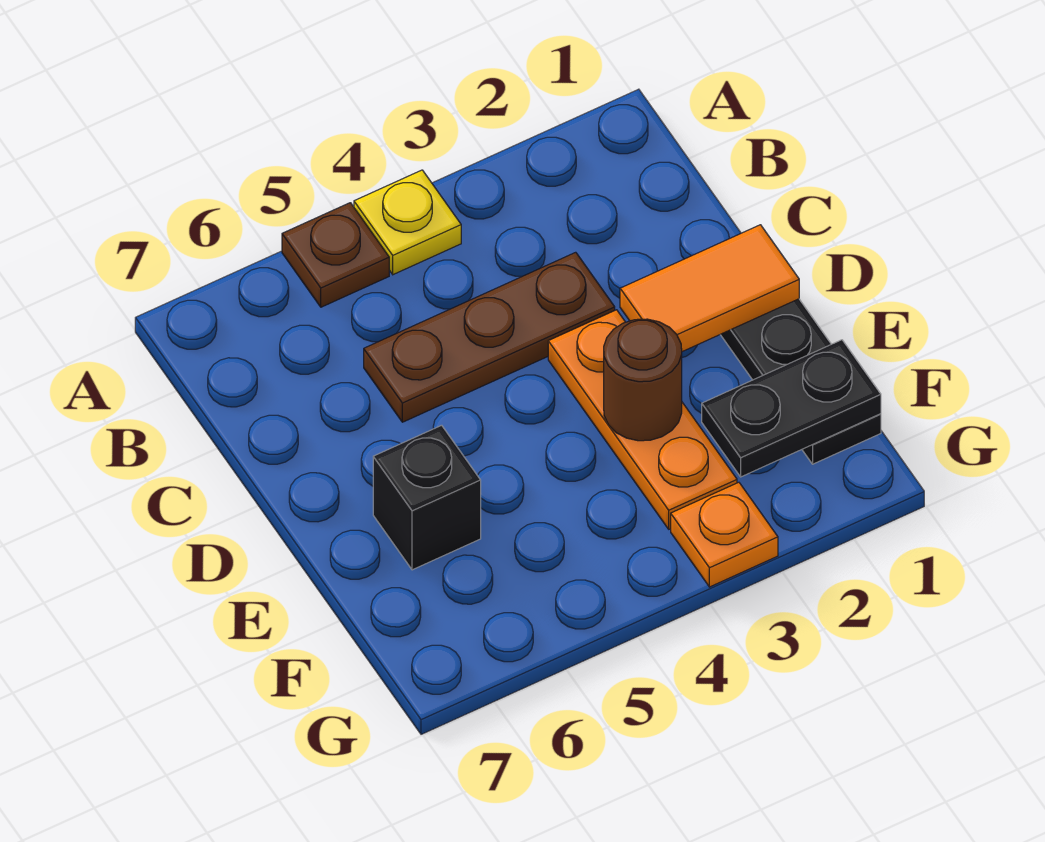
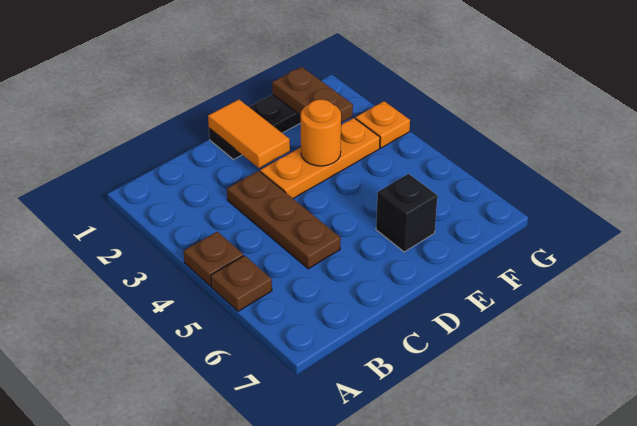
yellow plate A4 level 1 -> brown plate A4 level 1
brown round brick E3 level 2 -> orange round brick E3 level 2
black plate F1:F2 level 2 -> brown plate F1:F2 level 2

